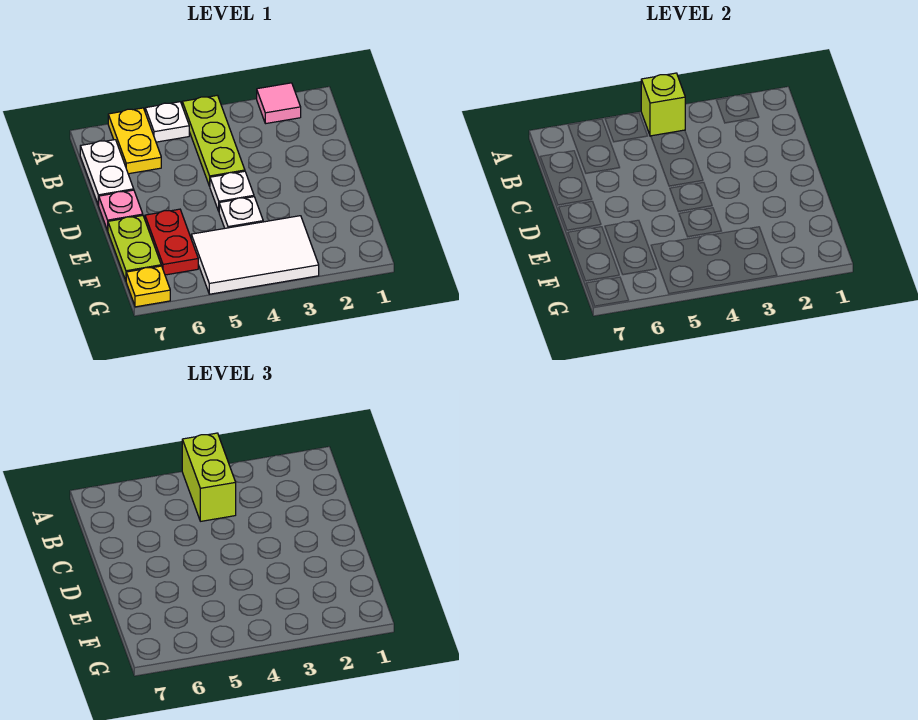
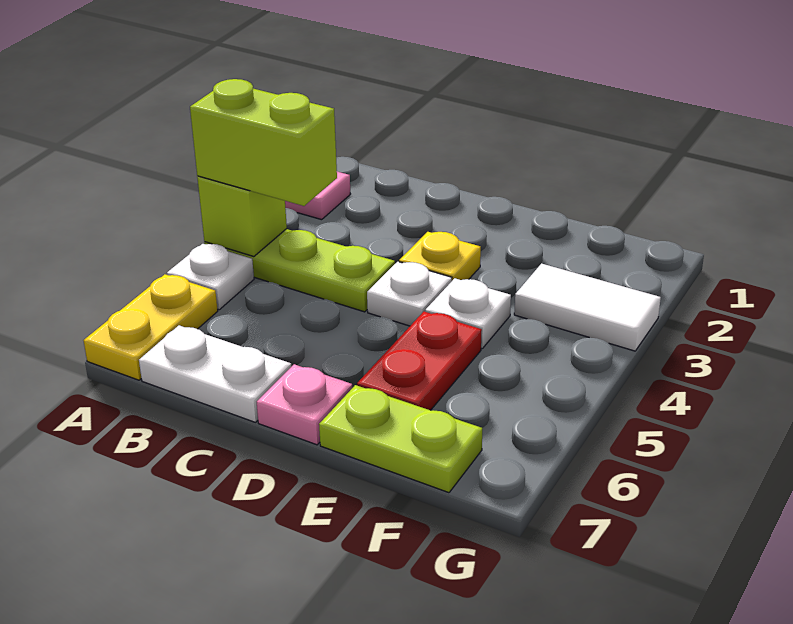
yellow plate A6:B6 level 1 -> yellow plate A6:A7 level 1
red plate E6:F6 level 1 -> red plate E5:E6 level 1
white tile F3:G5 level 1 -> white tile F3:G3 level 1
yellow plate G7 level 1 -> yellow plate D3 level 1

